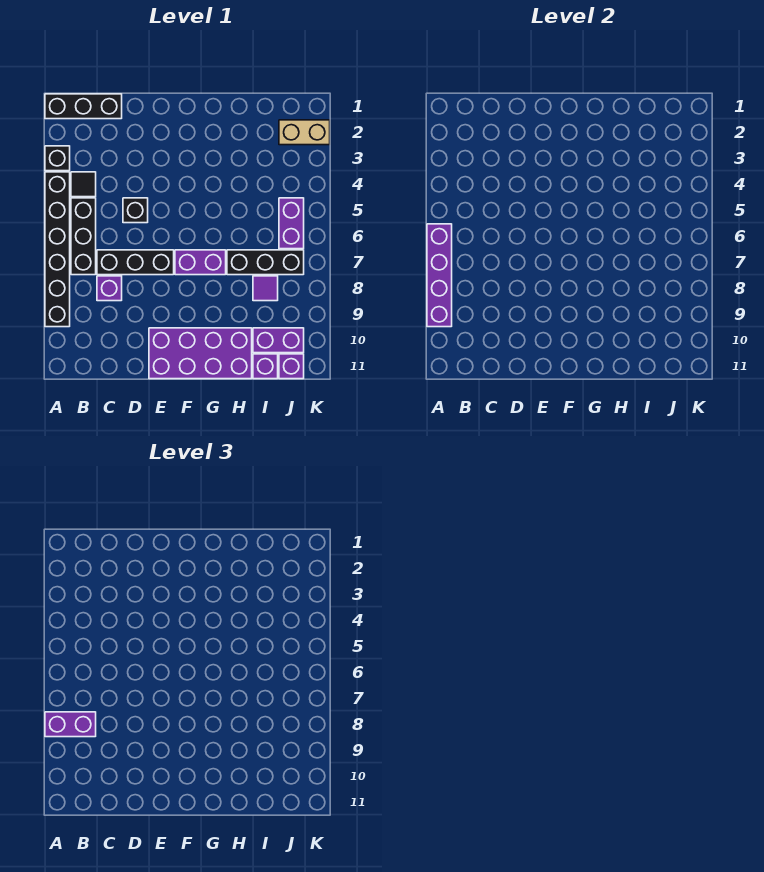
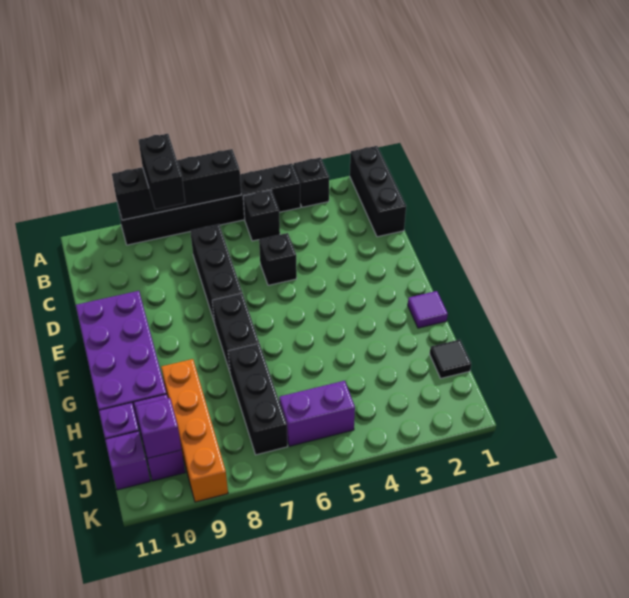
purple brick A6:A9 level 2 -> black brick A6:A9 level 2
purple brick A8:B8 level 3 -> black brick A8:B8 level 3
black tile B4 level 1 -> black tile I1 level 1
black brick B5:B7 level 1 -> black brick B5 level 1
purple brick C8 level 1 -> purple brick J10 level 2
purple brick F7:G7 level 1 -> black brick F7:G7 level 1
none -> orange brick H9:K9 level 1
purple tile I8 level 1 -> purple tile G1 level 1
tan brick J2:K2 level 1 -> none

